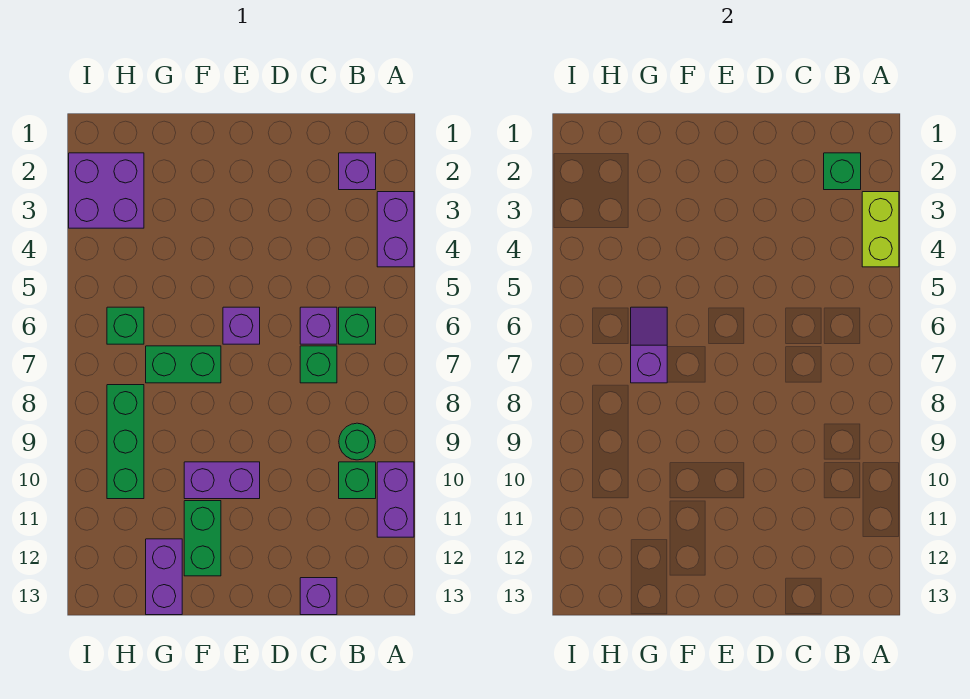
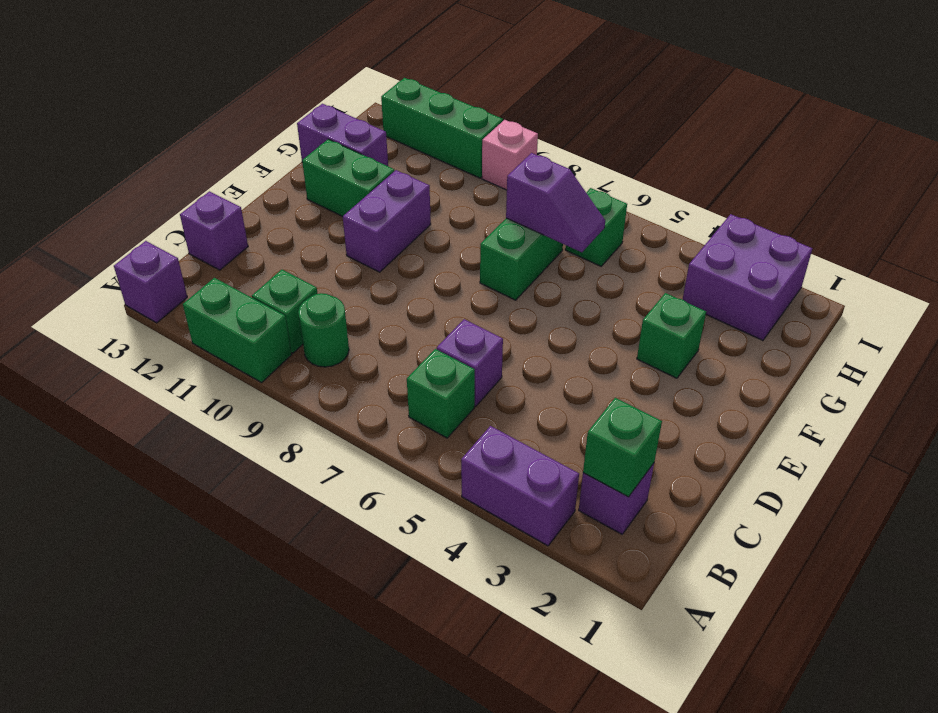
lime brick A3:A4 level 2 -> none
purple brick A10:A11 level 1 -> green brick A10:A11 level 1
green brick C7 level 1 -> green brick F3 level 1
purple brick E6 level 1 -> purple brick A13 level 1
green brick H8:H10 level 1 -> green brick I10:I12 level 1
none -> pink brick I9 level 1

